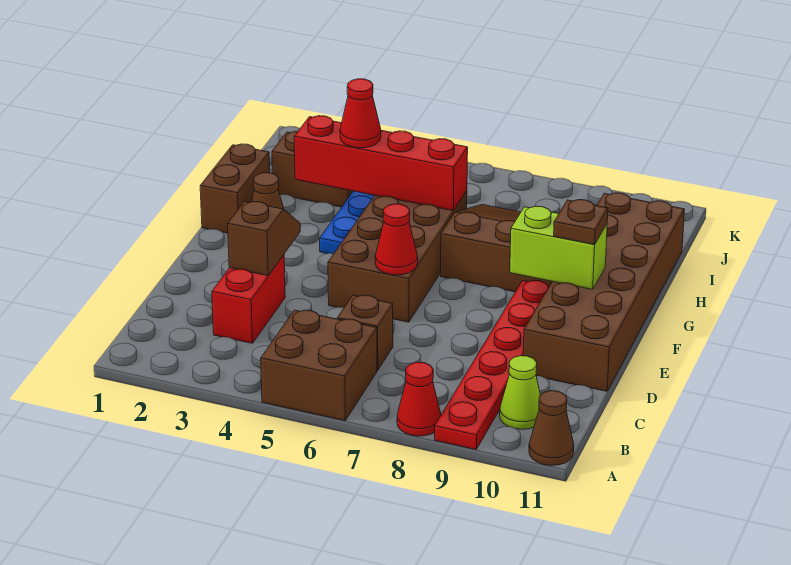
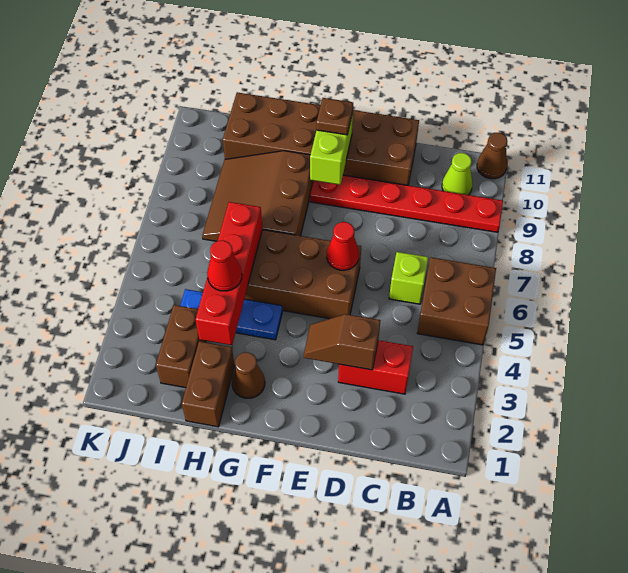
red cone A8 level 1 -> none
brown brick C6 level 1 -> lime brick C6 level 1
brown brick G1:H1 level 1 -> brown brick H1:H2 level 1

